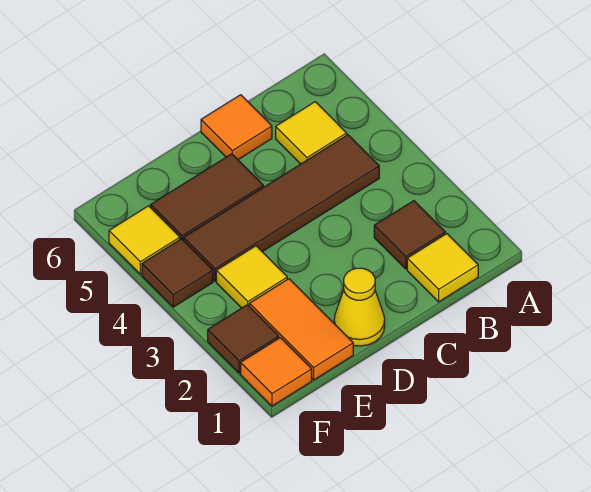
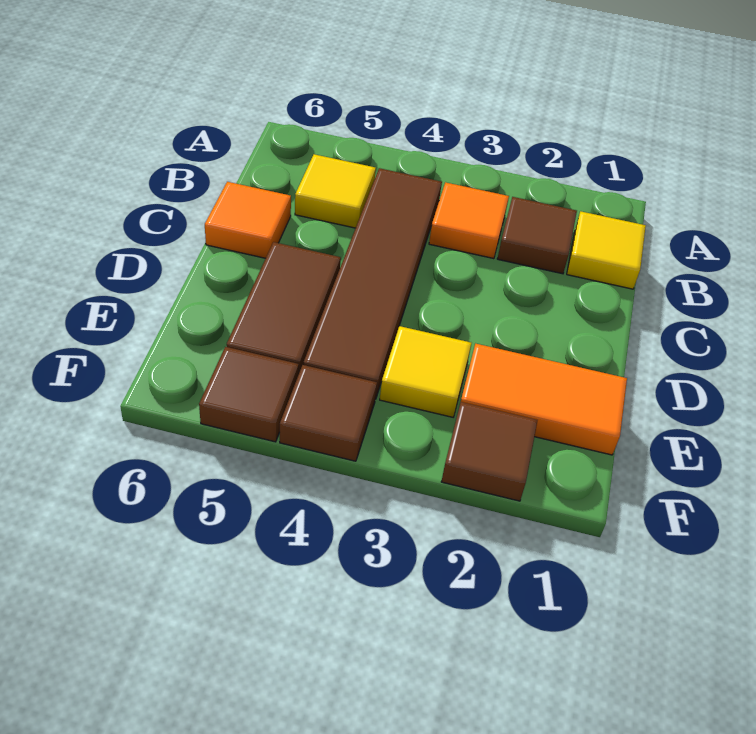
yellow cone D1 level 1 -> none
orange tile F1 level 1 -> orange tile B3 level 1
yellow tile F5 level 1 -> brown tile F5 level 1

